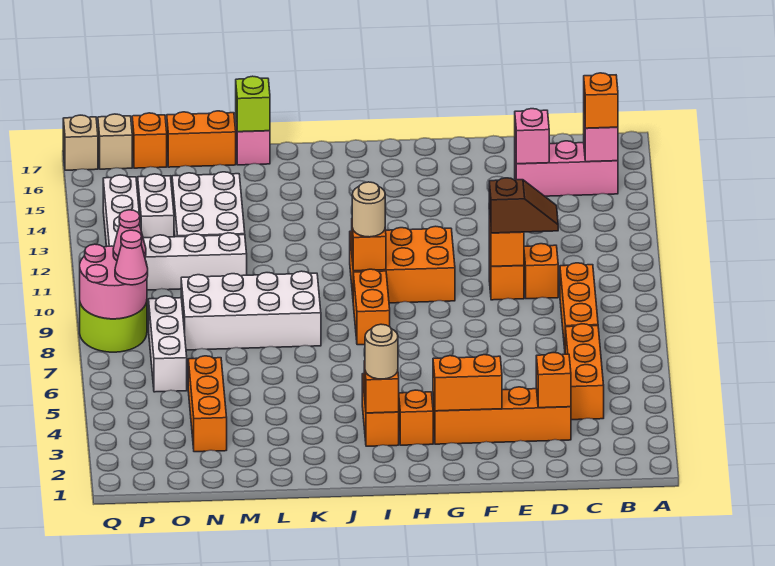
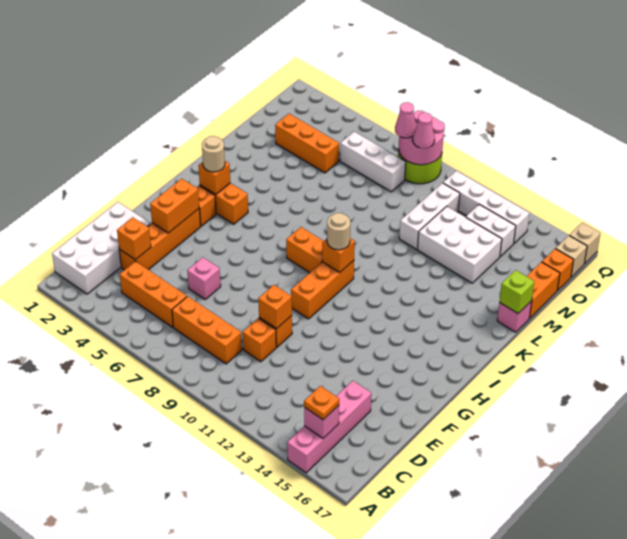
pink brick B15:D15 level 1 -> pink brick A15:D15 level 1
orange brick B15 level 3 -> orange plate B15 level 3
brown slope D10:E10 level 3 top E -> none
pink brick D15 level 2 -> pink brick E6 level 1
orange brick G10:I11 level 1 -> orange brick G10:I10 level 1
white brick K8:N9 level 1 -> white brick B1:E2 level 1

